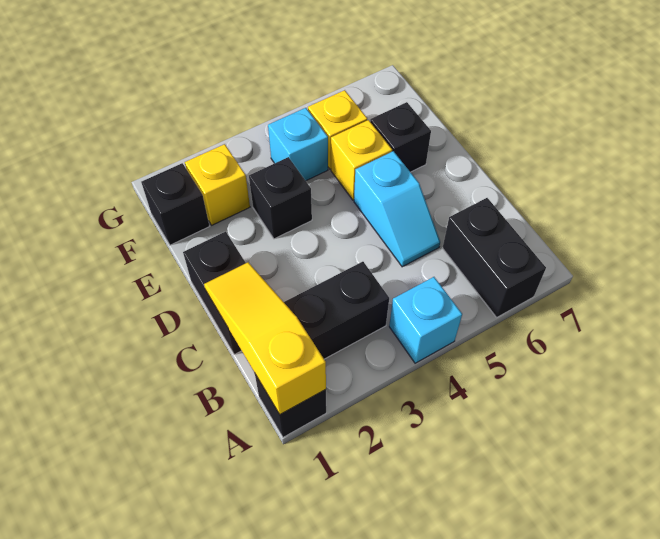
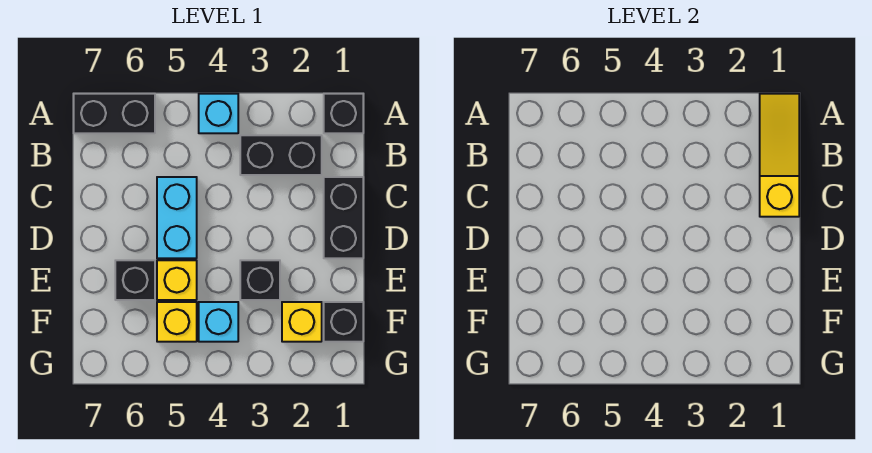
yellow slope A1:C1 level 2 top A -> yellow slope A1:C1 level 2 top C
black brick A6:B6 level 1 -> black brick A6:A7 level 1
cyan slope C5:D5 level 1 top D -> cyan brick C5:D5 level 1

